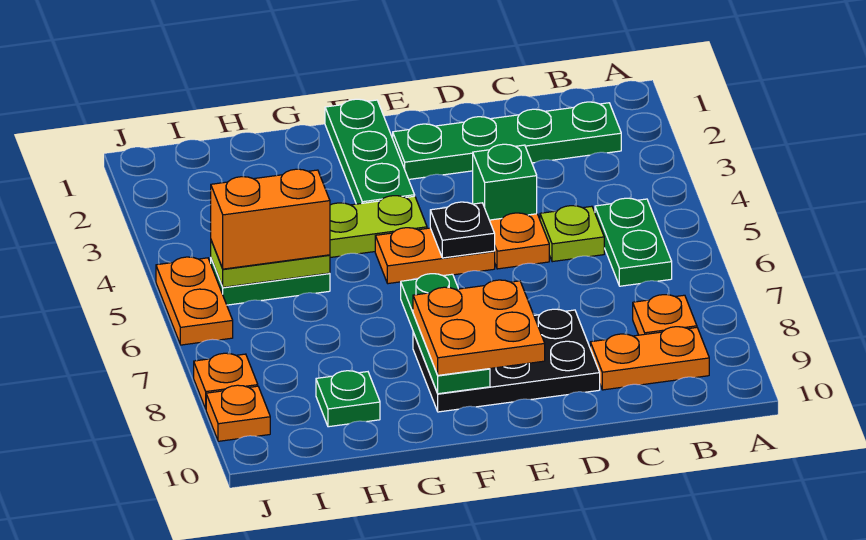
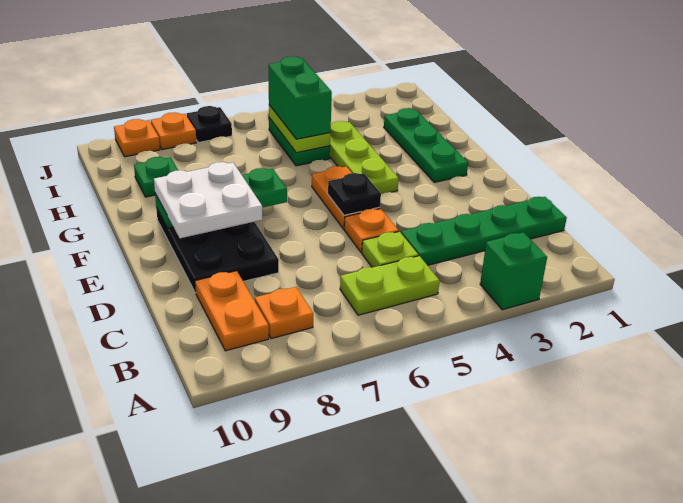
green plate B2:E2 level 1 -> green plate C1:C4 level 1
green plate B5:B6 level 1 -> lime plate B5:B6 level 1
green brick D4 level 1 -> green brick A3 level 1
orange plate E8:F9 level 3 -> white plate E8:F9 level 3
green plate F1:F3 level 1 -> green plate F2:H2 level 1
orange brick H5:I5 level 3 -> green brick H5:I5 level 3
orange plate J5:J6 level 1 -> none
none -> black plate J7 level 1

